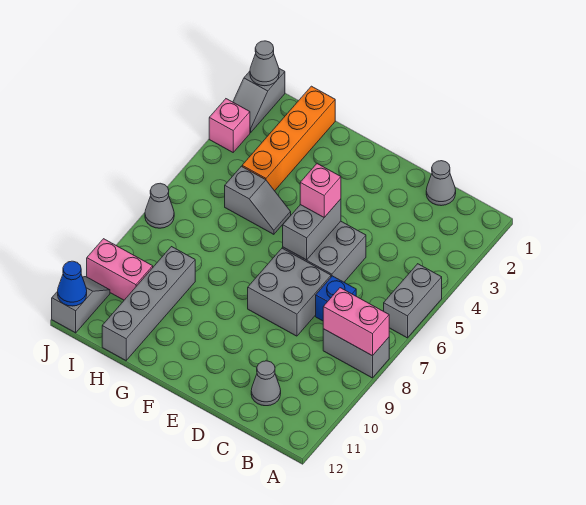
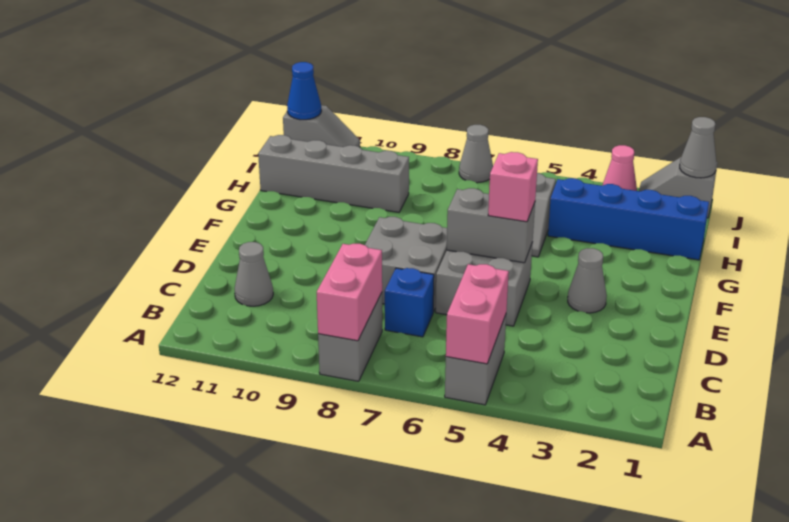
grey brick A5:A6 level 1 -> grey brick A5:B5 level 1
grey cone C1 level 1 -> grey cone E3 level 1
orange brick H1:H4 level 1 -> blue brick H1:H4 level 1
pink brick I10:J10 level 1 -> pink brick A5:B5 level 2
pink brick J3 level 1 -> pink cone J3 level 1

